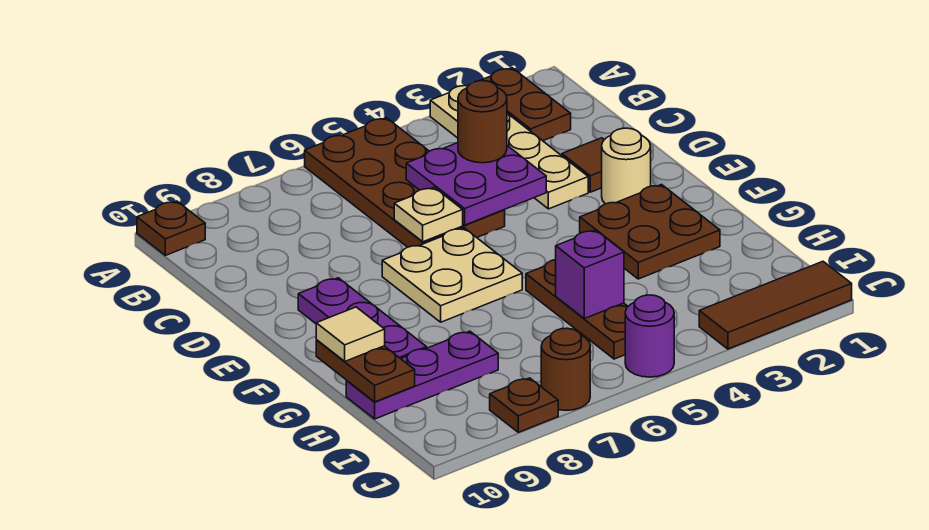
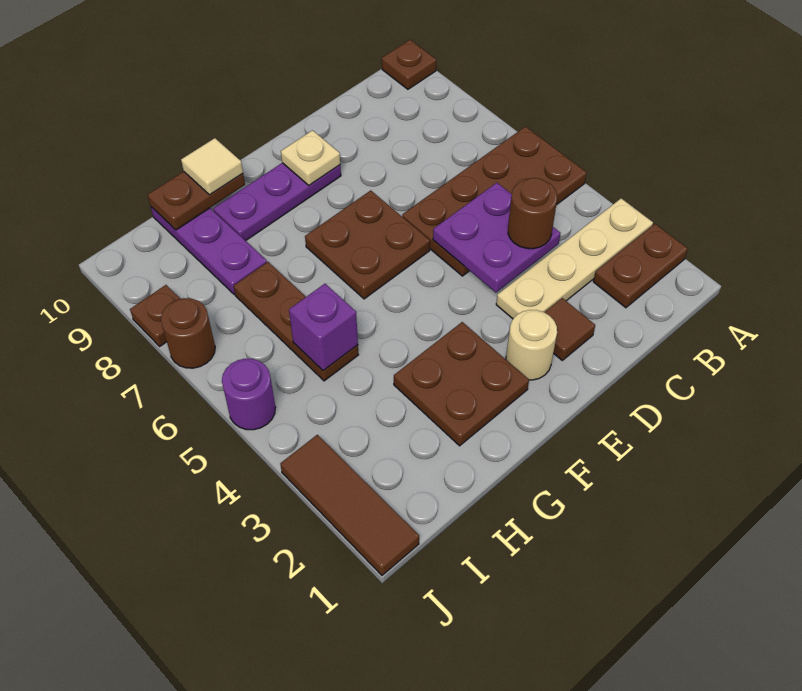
tan plate D6 level 2 -> tan plate E9 level 2
tan plate E6:F7 level 1 -> brown plate E6:F7 level 1
brown plate G5:I5 level 1 -> brown plate H5:H7 level 1

